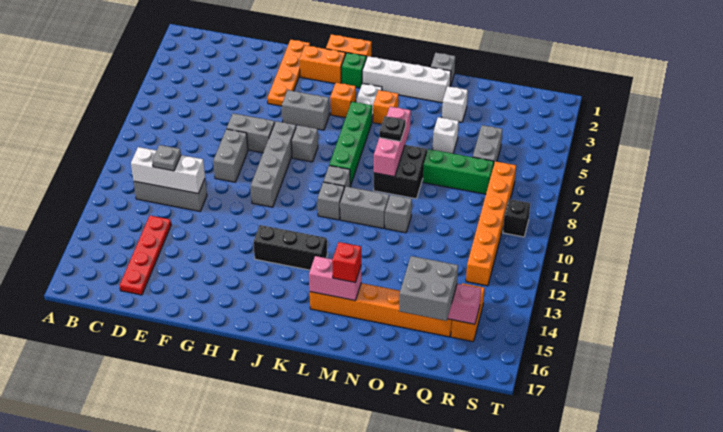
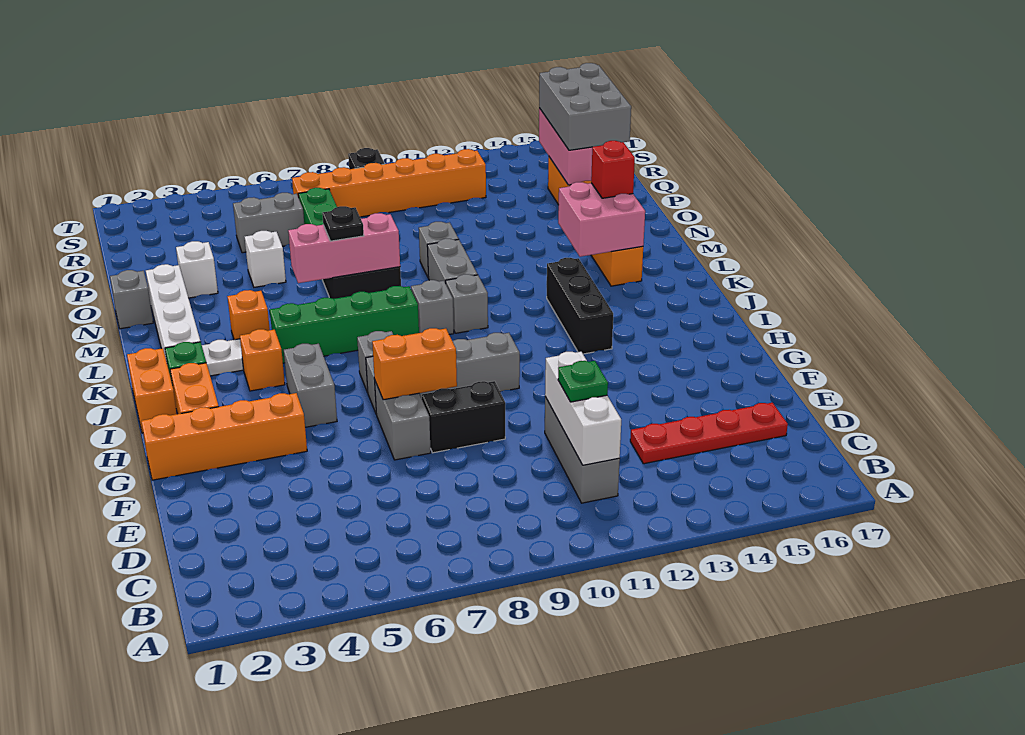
grey plate D11 level 3 -> green plate D11 level 3
grey brick F8:F9 level 1 -> black brick F8:F9 level 1
orange plate G1:G4 level 1 -> orange brick G1:G4 level 1
pink brick L15:M15 level 2 -> pink brick L14:M15 level 2
grey brick P15:Q16 level 3 -> grey brick P15:R16 level 3
orange brick R14:R15 level 1 -> orange brick G7:G8 level 2

